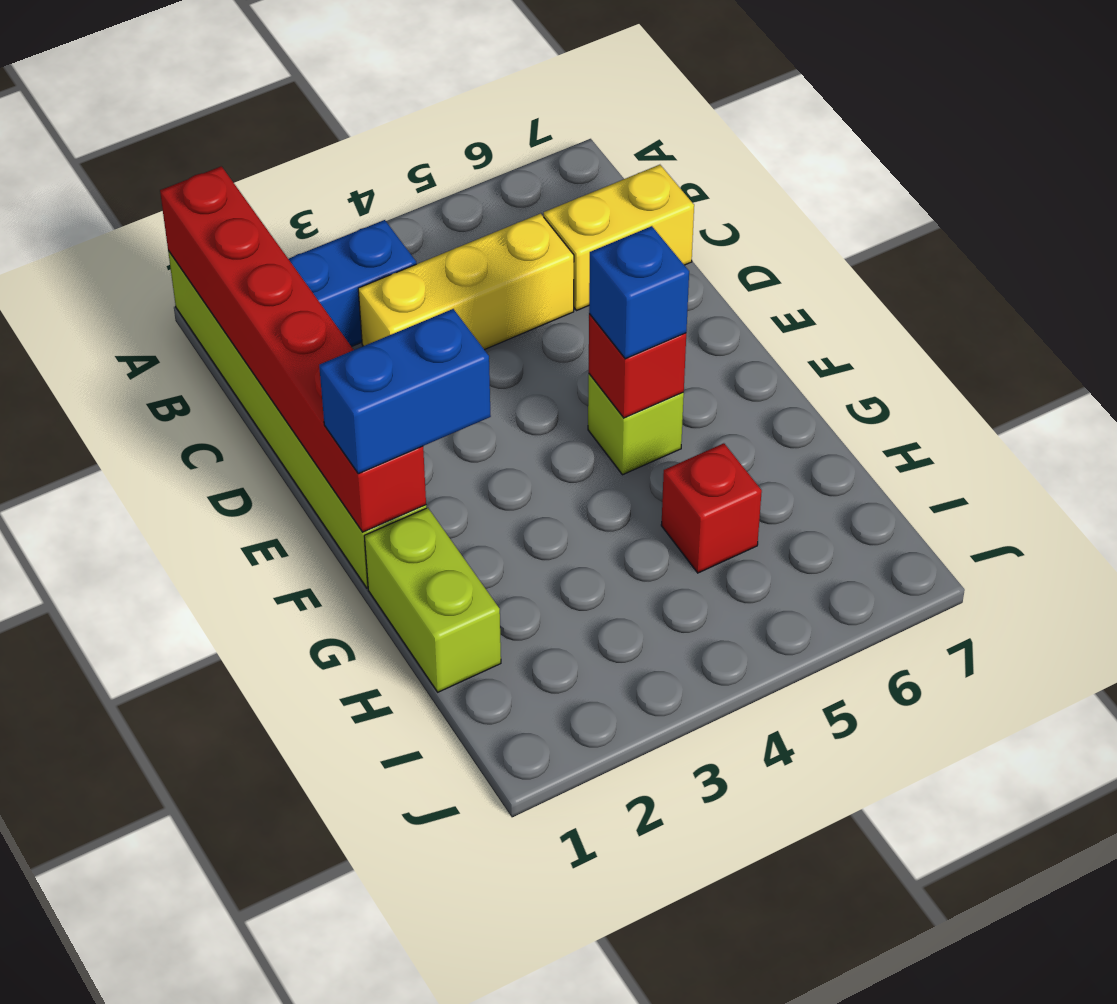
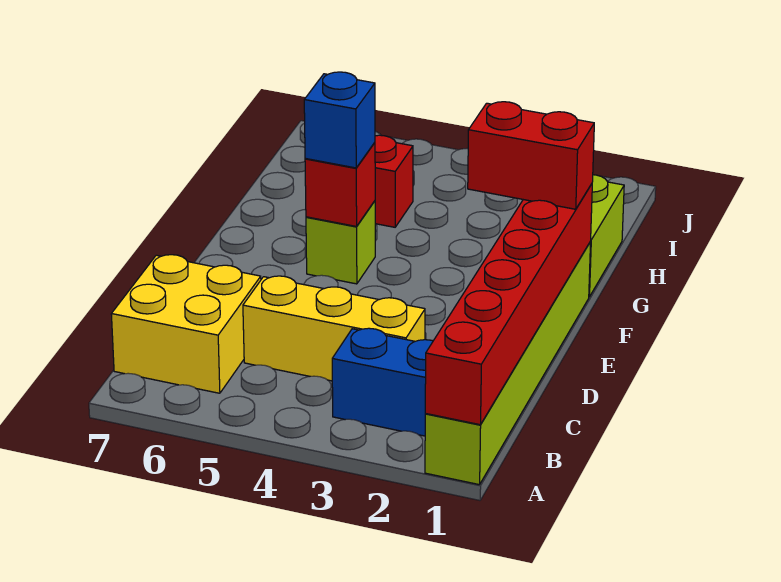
yellow brick C6:C7 level 1 -> yellow brick B6:C7 level 1
blue brick F1:F2 level 3 -> red brick F1:F2 level 3

